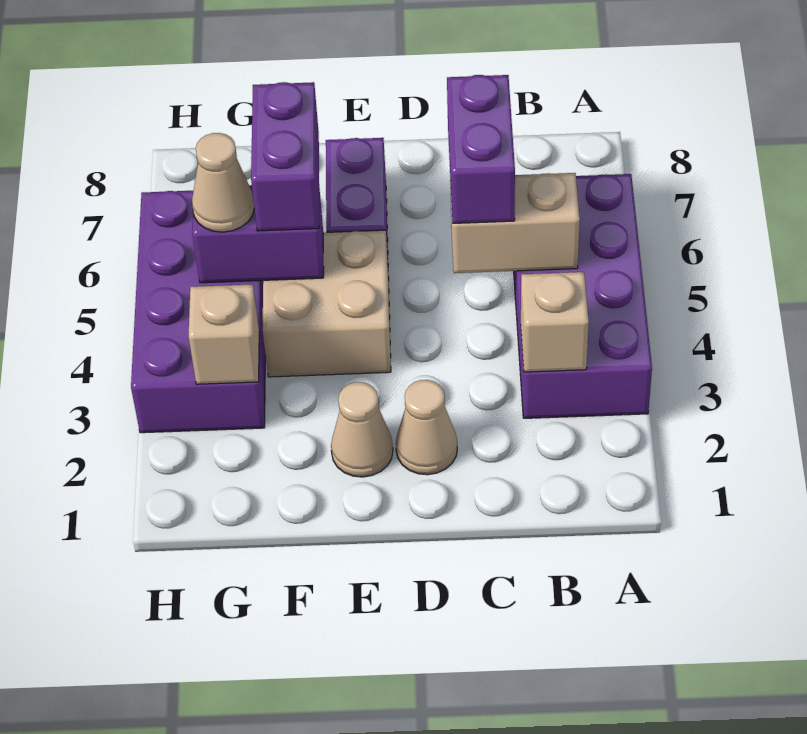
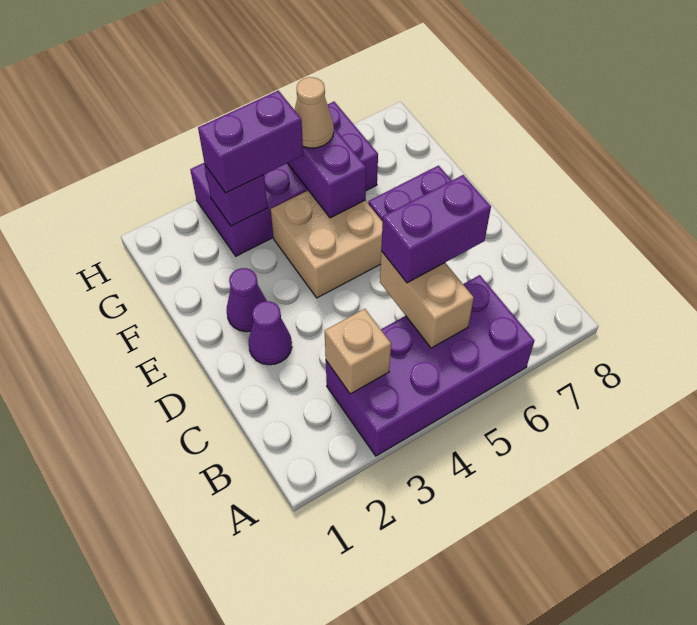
tan cone D2 level 1 -> purple cone D2 level 1
tan cone E2 level 1 -> purple cone E2 level 1
purple brick F5:F6 level 3 -> purple brick G3:G4 level 3
tan brick G3 level 2 -> purple brick G3 level 2

